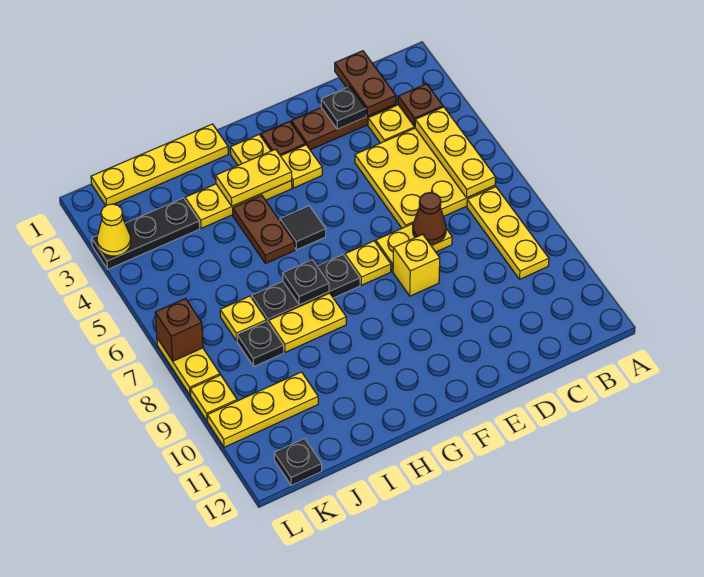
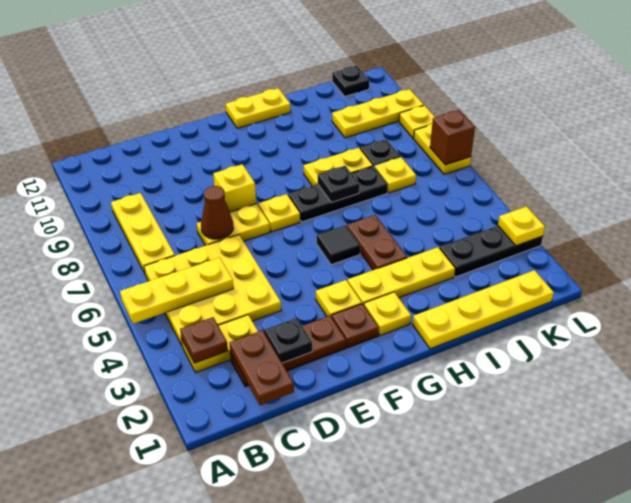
yellow plate B4:B6 level 2 -> yellow plate A5:C5 level 2
yellow plate G3:H3 level 2 -> yellow plate G12:H12 level 1
yellow cone L3 level 2 -> yellow plate L3 level 2

